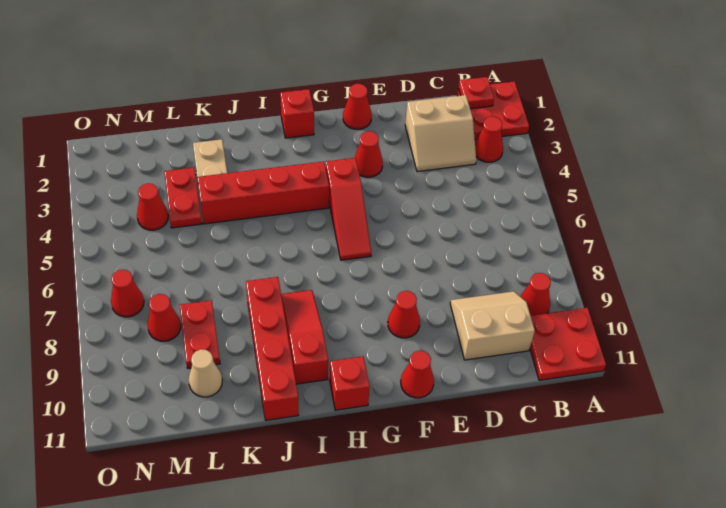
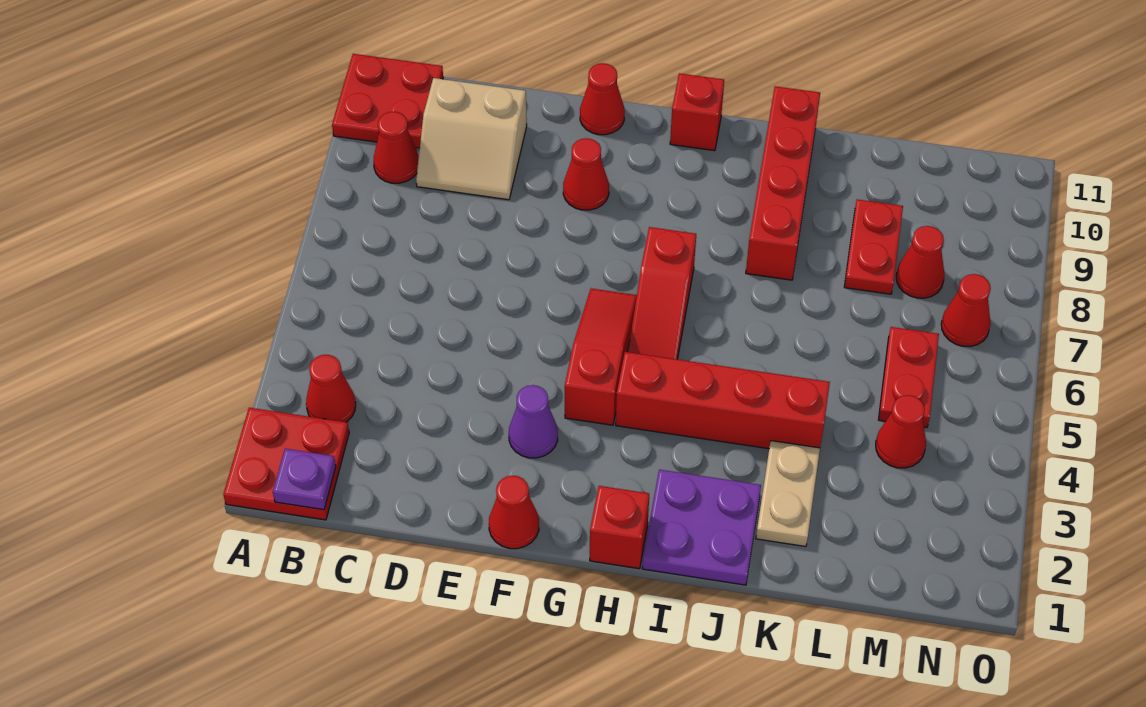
red plate B1 level 2 -> purple plate B1 level 2
tan slope C2:D3 level 1 top 2 -> none
red cone F3 level 1 -> purple cone F3 level 1
none -> purple plate I1:J2 level 1
red slope I8:I10 level 1 top 10 -> red slope H5:H7 level 1 top 7
red plate L3:L4 level 1 -> red plate M5:M6 level 1
tan cone L10 level 1 -> none

